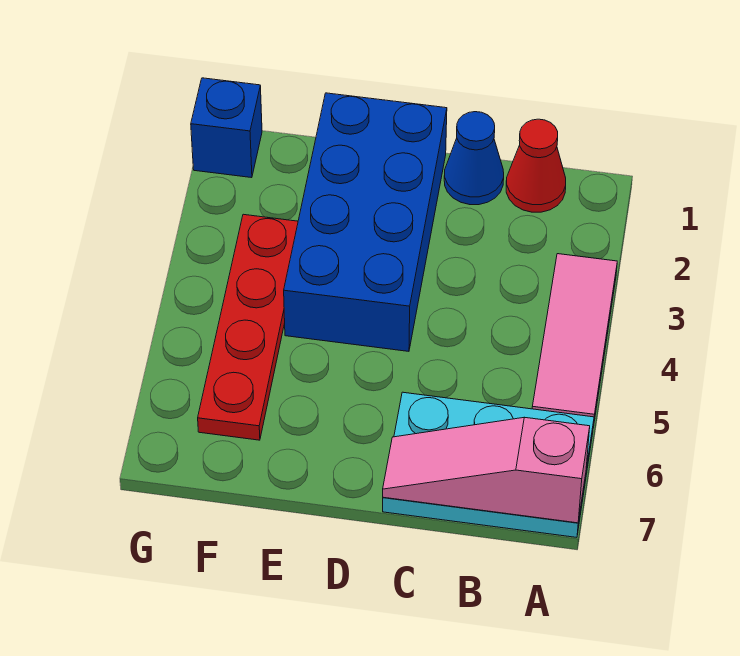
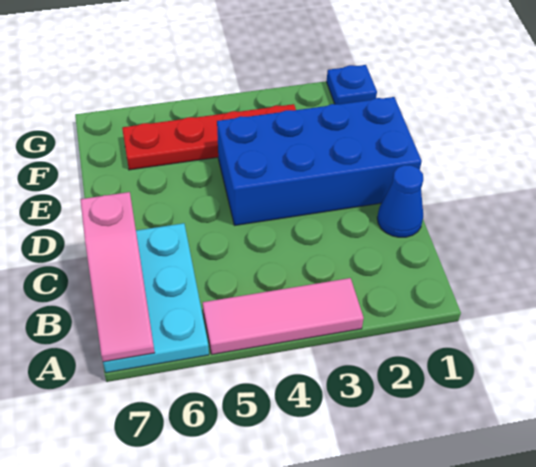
pink slope A7:C7 level 2 top A -> pink slope A7:C7 level 2 top C
red cone B1 level 1 -> none
blue brick G1 level 1 -> blue plate G1 level 1

